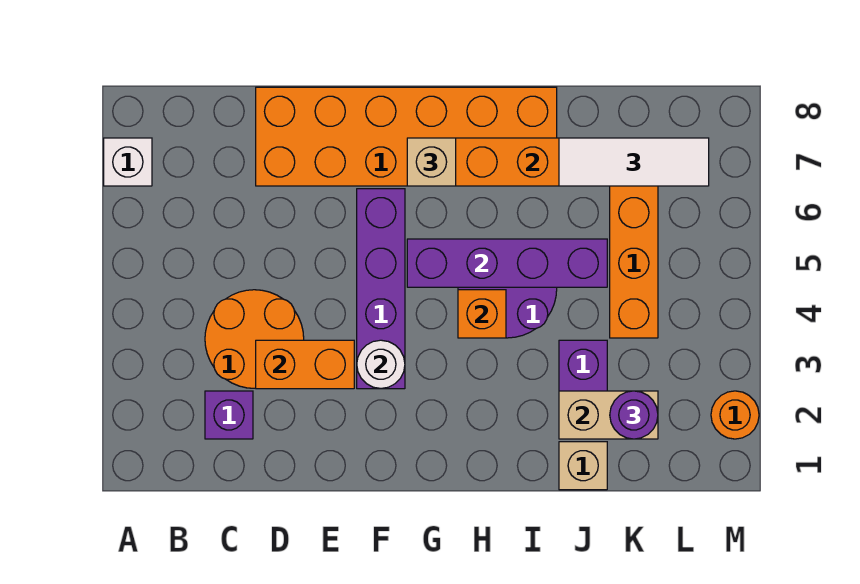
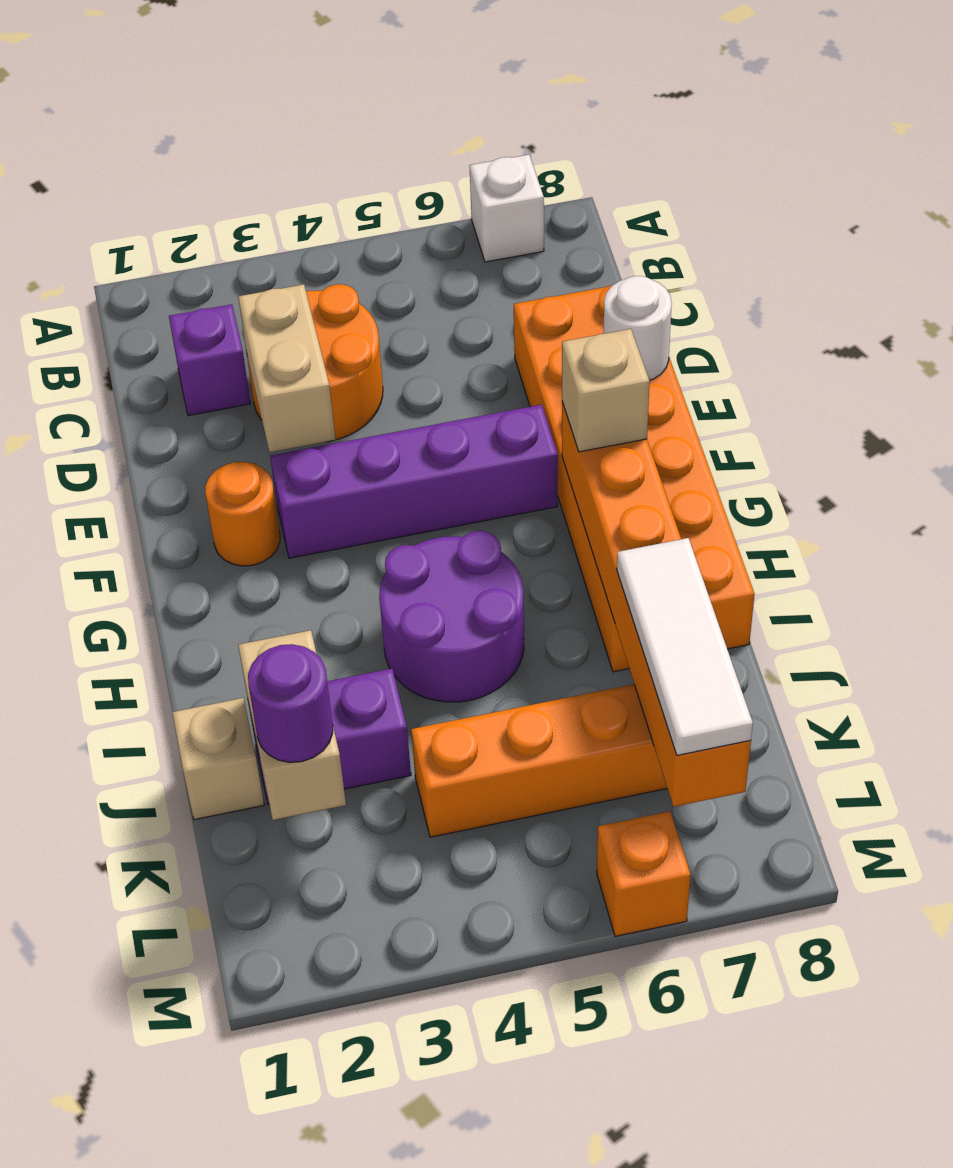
orange brick D3:E3 level 2 -> tan brick D3:E3 level 2
white round brick F3 level 2 -> white round brick E8 level 2
purple brick G5:J5 level 2 -> none
orange brick H4 level 2 -> orange brick M6 level 1
orange round brick M2 level 1 -> orange round brick F2 level 1

